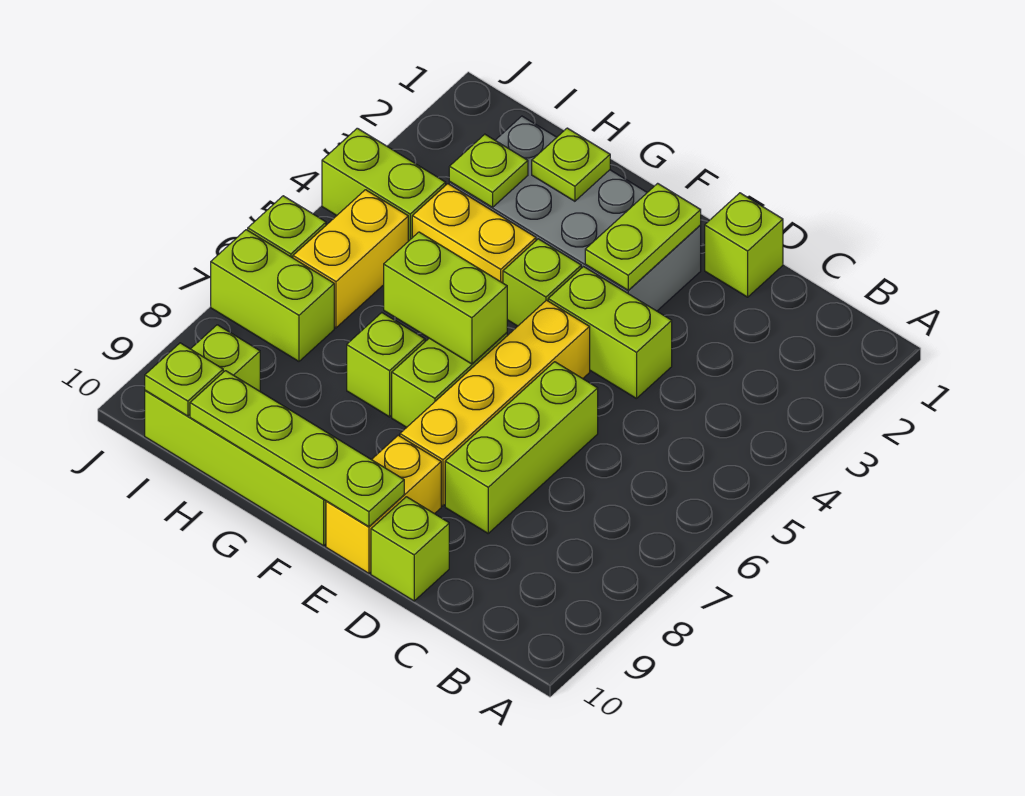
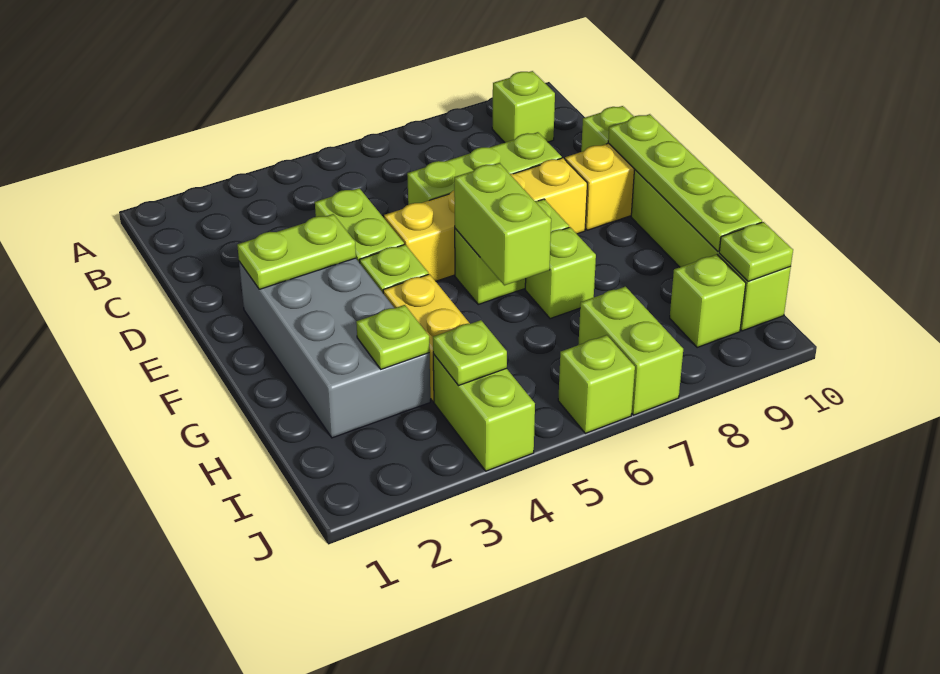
lime brick D1 level 1 -> lime brick B9 level 1
lime plate G2 level 2 -> lime plate I4 level 2
yellow brick I5:I6 level 1 -> none

